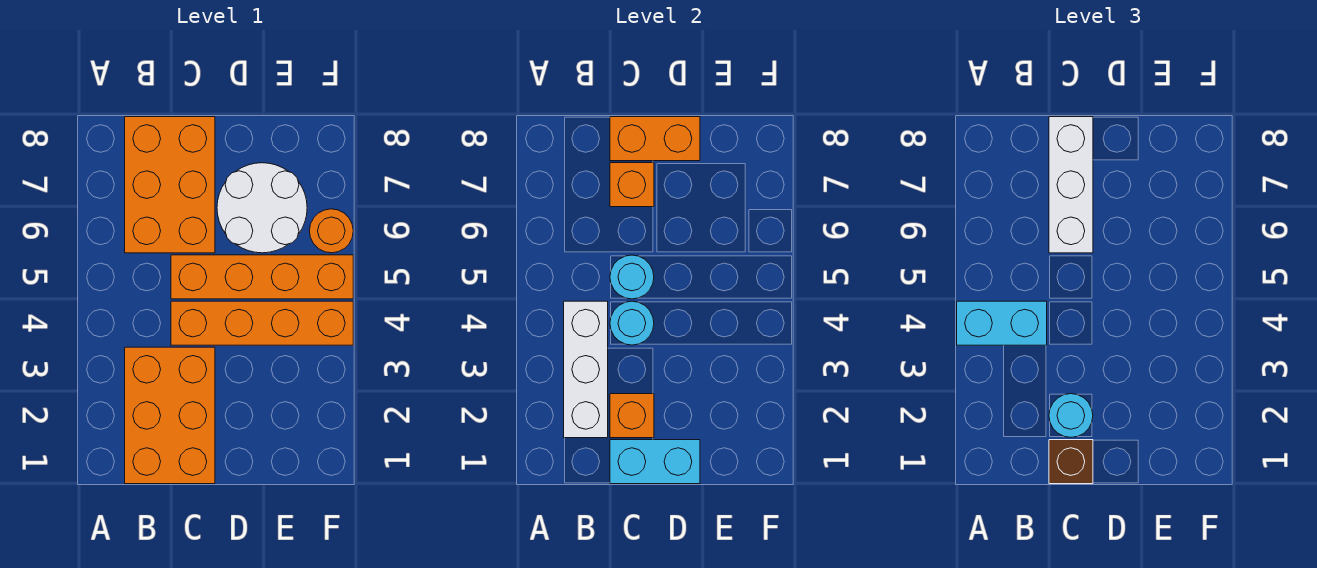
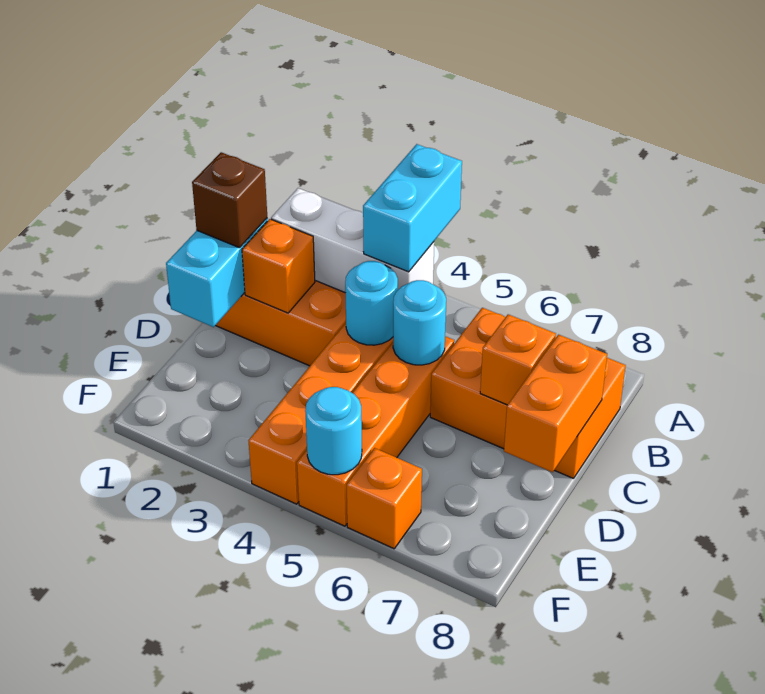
cyan round brick C2 level 3 -> cyan round brick F5 level 2
white brick C6:C8 level 3 -> none
white round brick D6:E7 level 1 -> none
orange round brick F6 level 1 -> orange brick F6 level 1

